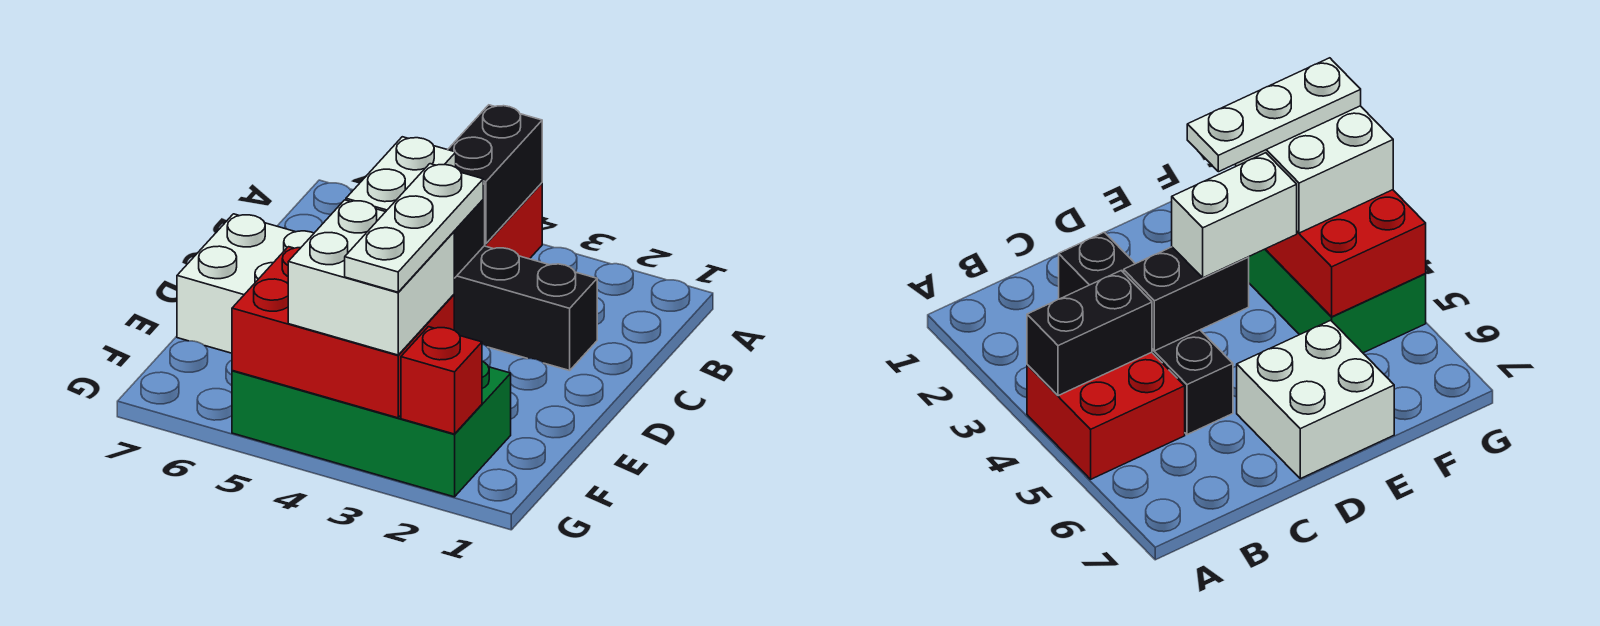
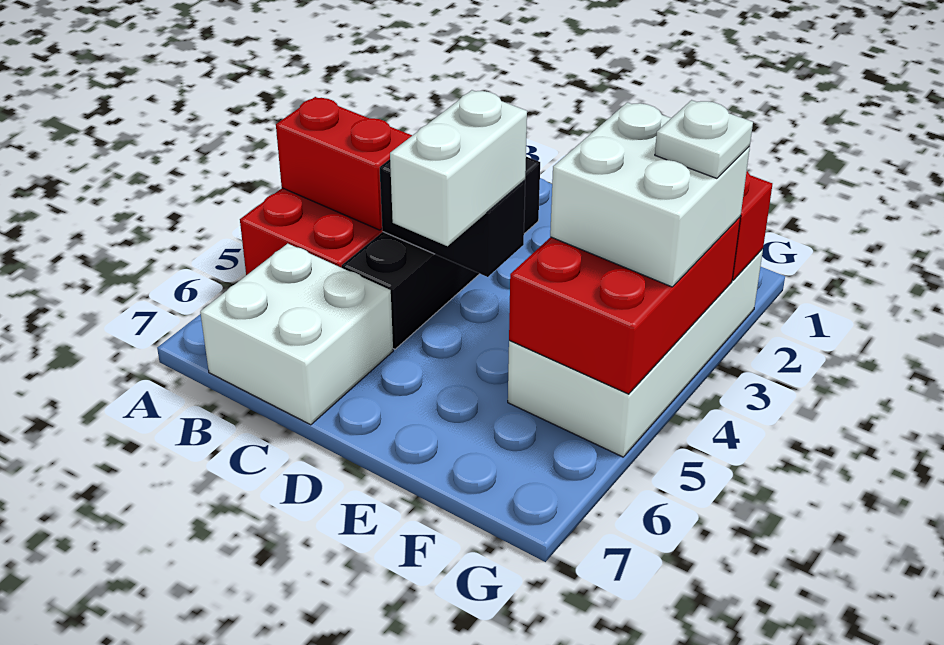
black brick A4:B4 level 2 -> red brick A4:B4 level 2
white brick D4:E4 level 3 -> white brick D4:D5 level 3
white brick D6:E7 level 1 -> white brick B6:C7 level 1
white plate E3:G3 level 4 -> white plate G3 level 4
green brick F2:G5 level 1 -> white brick F2:G5 level 1

